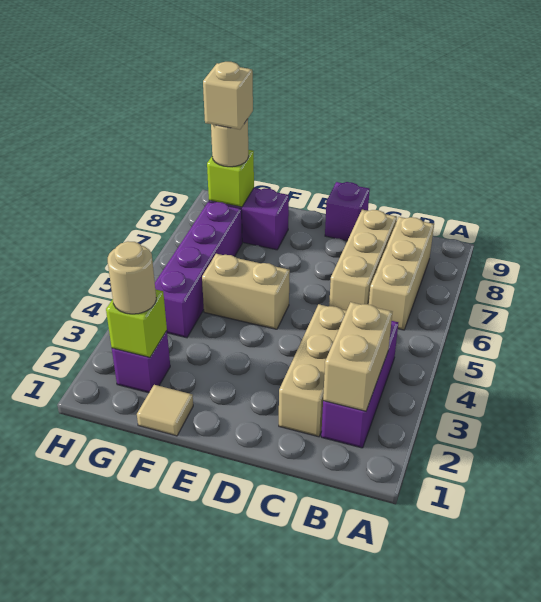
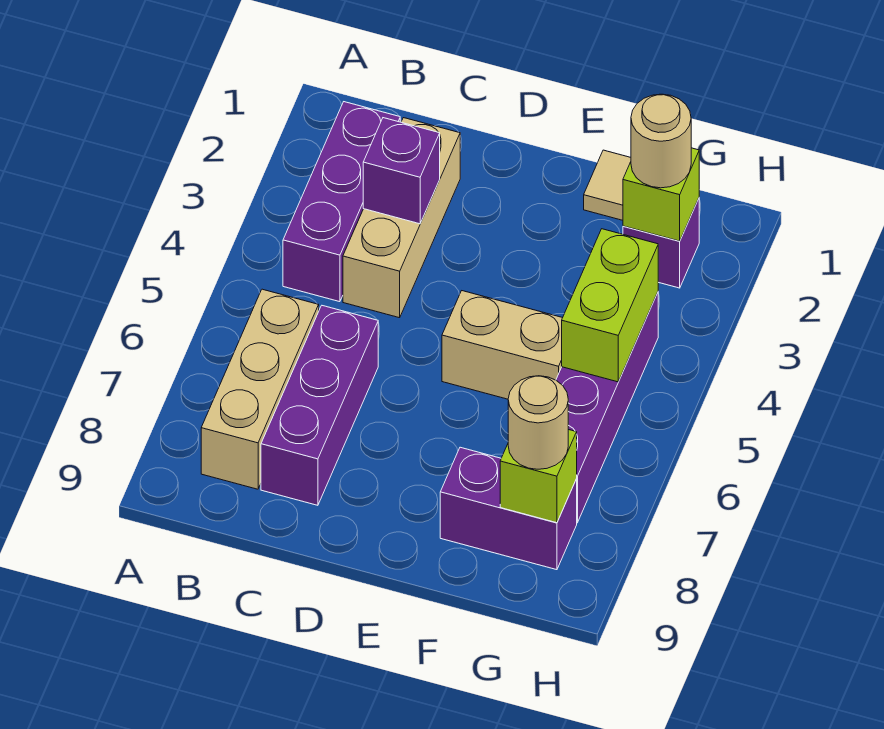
tan brick B2:B3 level 2 -> none
tan brick C6:C8 level 1 -> purple brick C6:C8 level 1
purple brick D9 level 1 -> purple brick C3 level 2
none -> lime brick G4:G5 level 2
tan brick G8 level 4 -> none

